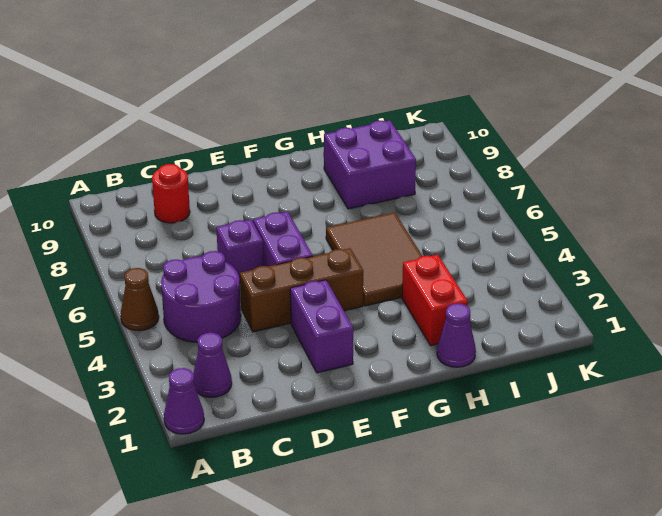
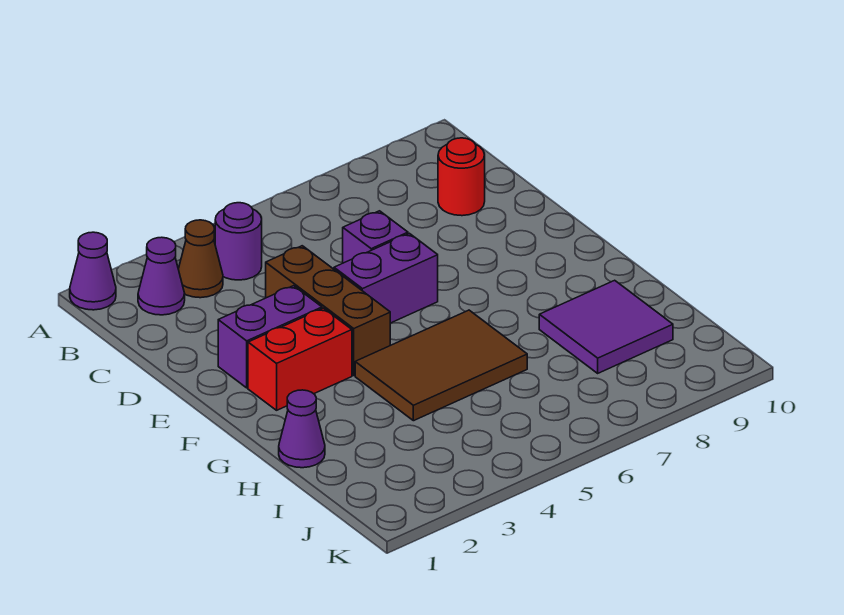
brown cone A5 level 1 -> brown cone B3 level 1
purple round brick B4:C5 level 1 -> purple round brick B4 level 1
red brick H2:H3 level 1 -> red brick F2:F3 level 1
purple brick H8:I9 level 1 -> purple tile H8:I9 level 1

